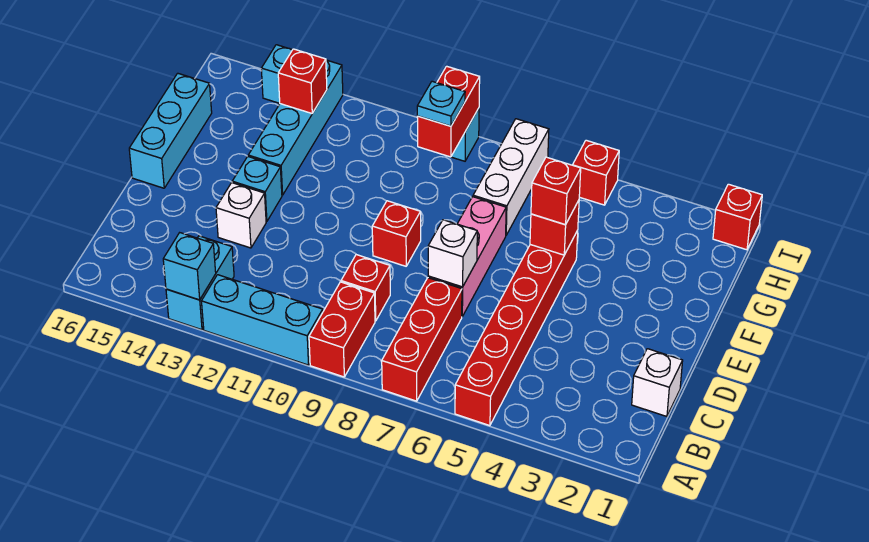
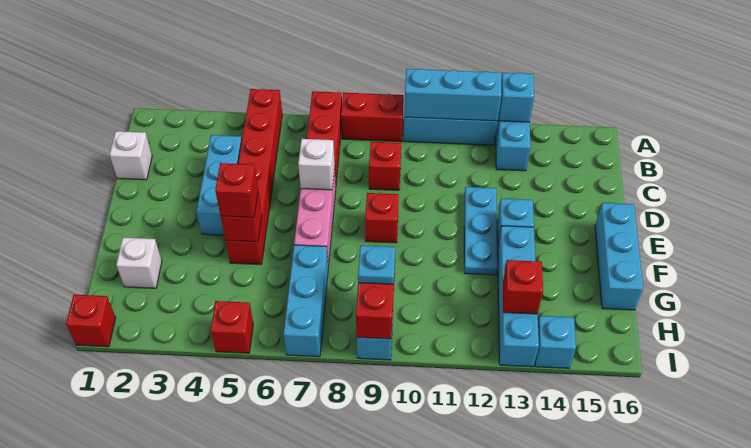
red brick A9:B9 level 1 -> red brick A8:A9 level 1
none -> cyan brick A10:A12 level 2
none -> cyan brick C4:E4 level 1
none -> cyan plate D12:F12 level 1
white brick D13 level 1 -> white brick G2 level 1
white brick G7:I7 level 1 -> cyan brick G7:I7 level 1

